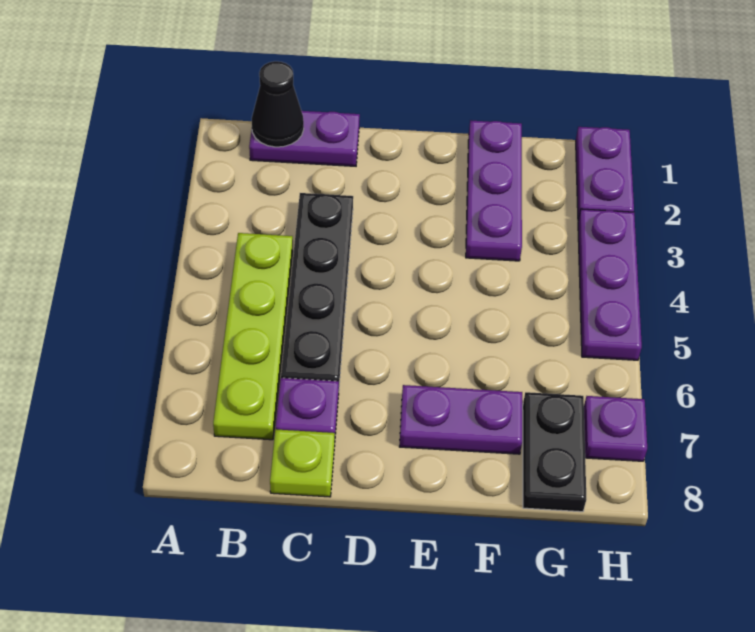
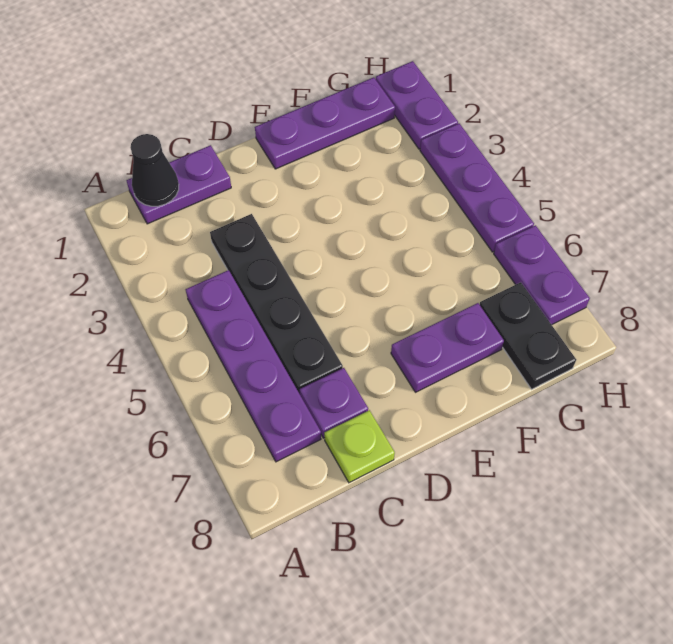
lime plate B4:B7 level 1 -> purple plate B4:B7 level 1
purple plate F1:F3 level 1 -> purple plate E1:G1 level 1
purple plate H7 level 1 -> purple plate H6:H7 level 1

